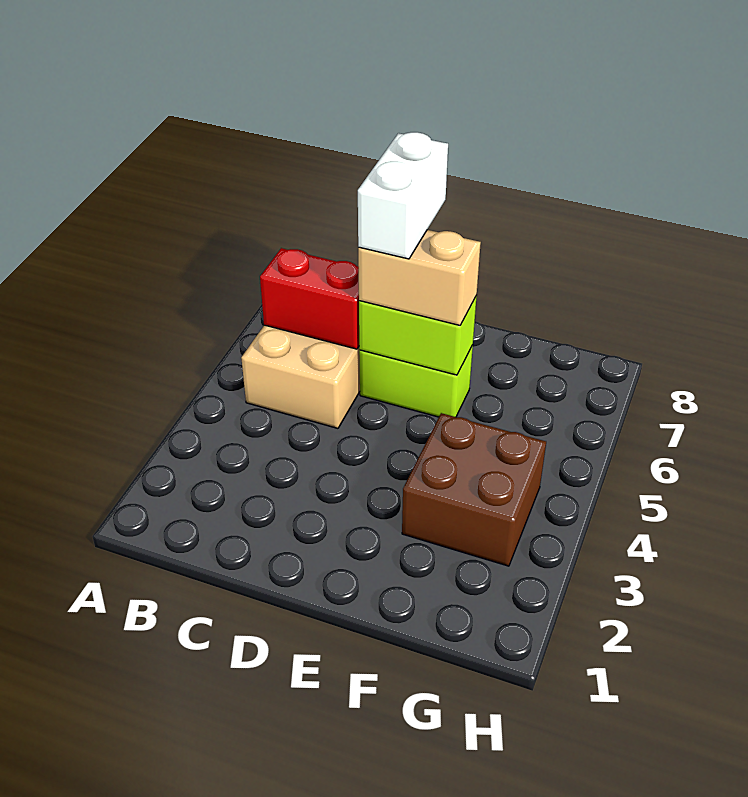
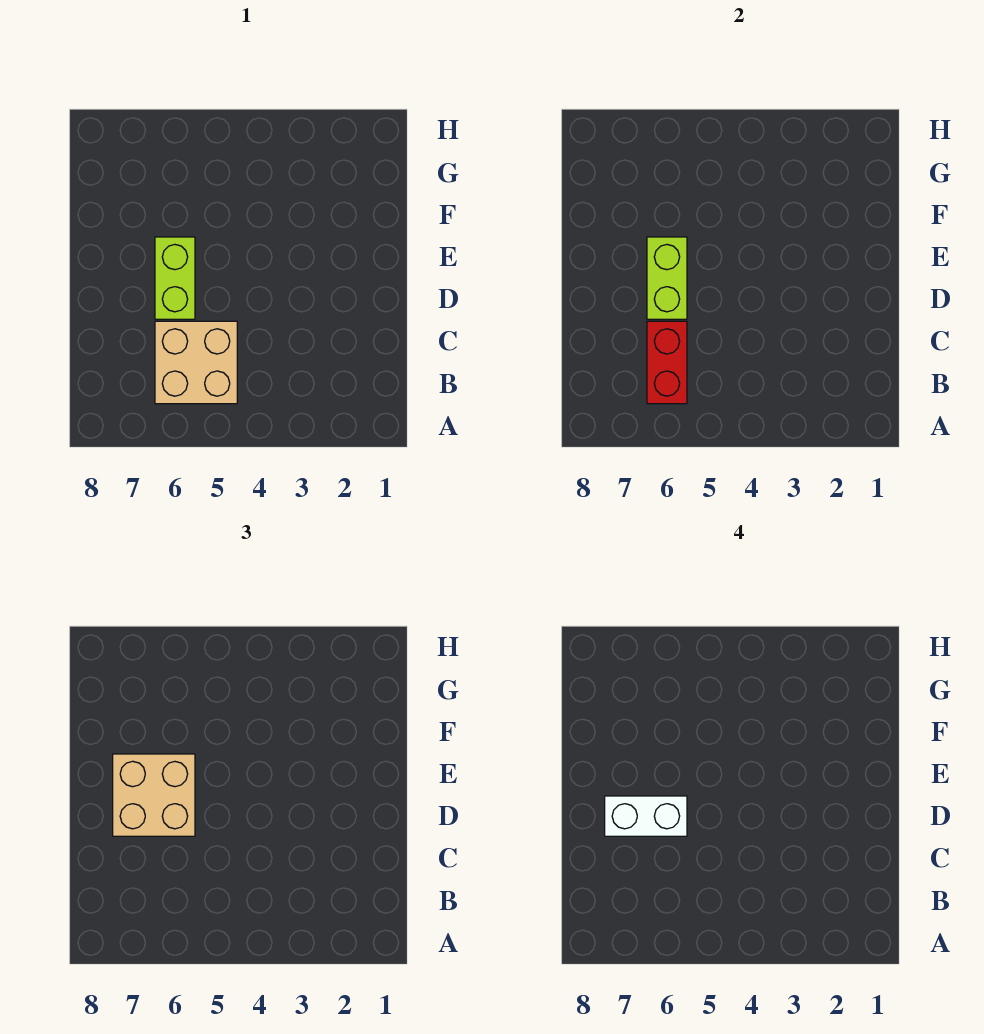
tan brick D6:E6 level 3 -> tan brick D6:E7 level 3
brown brick F3:G4 level 1 -> none

